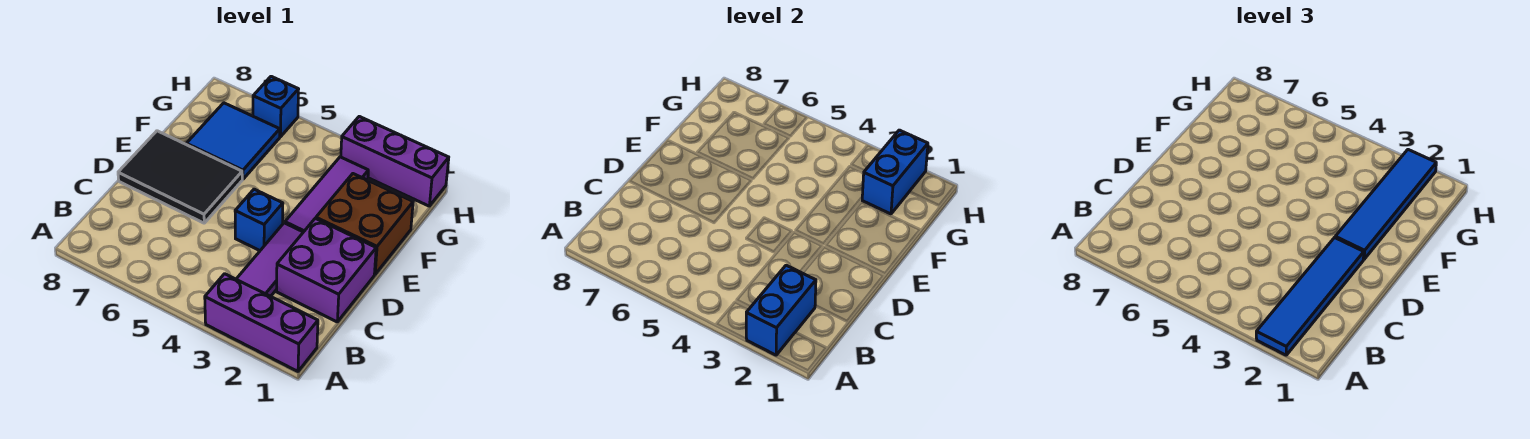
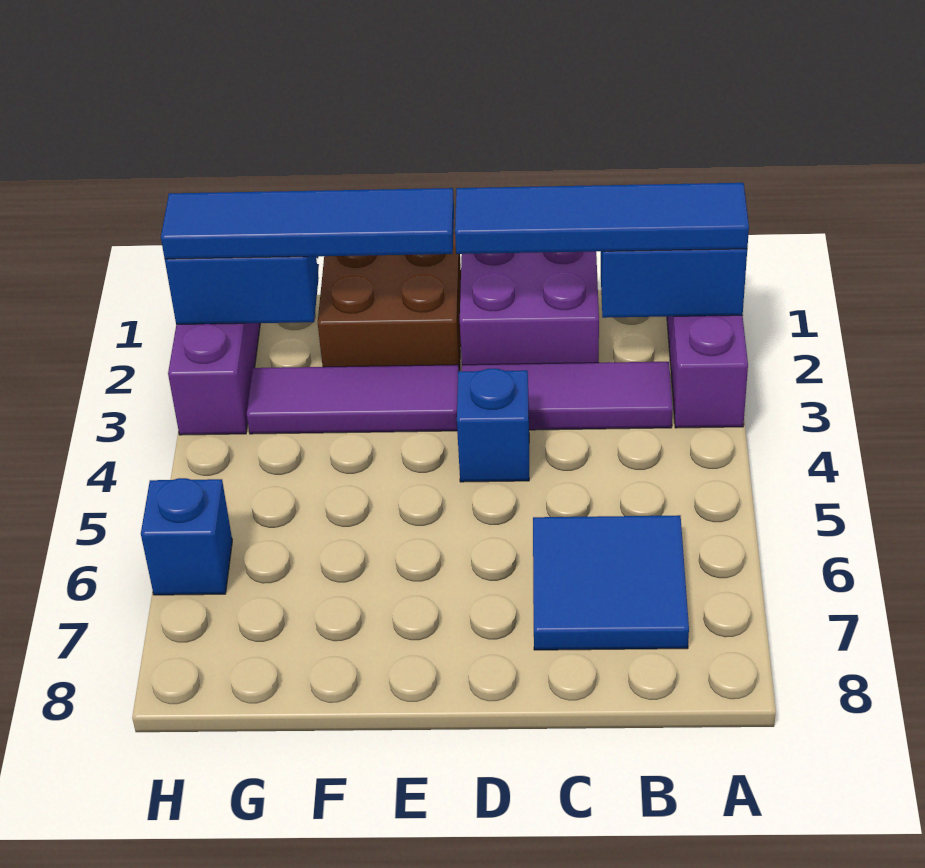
black tile D6:E8 level 1 -> none
blue tile F6:G7 level 1 -> blue tile B6:C7 level 1

